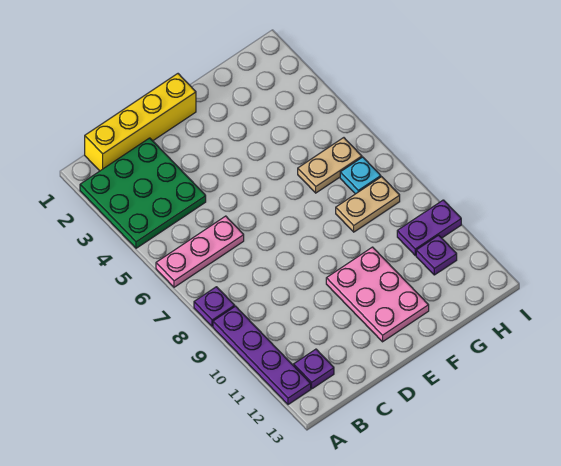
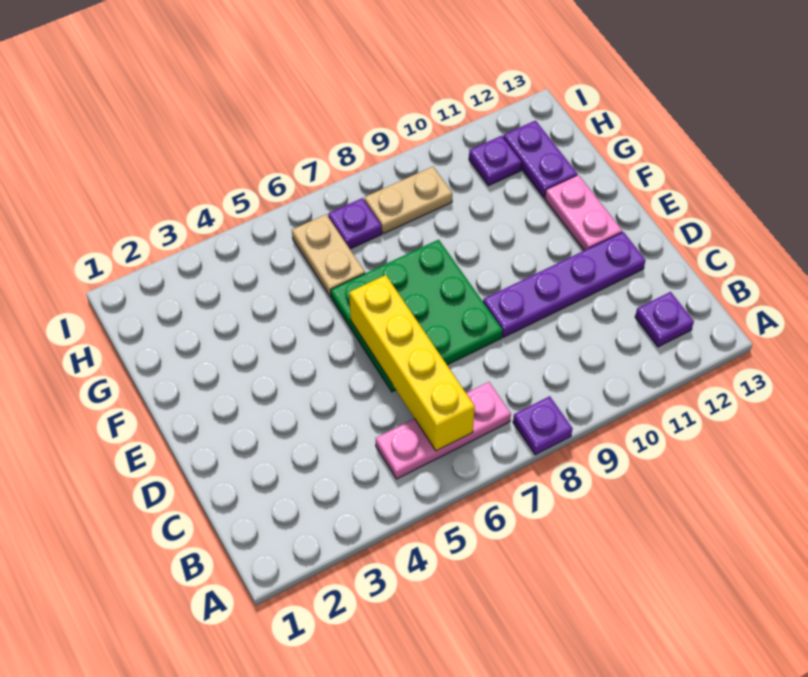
green plate A2:C4 level 1 -> green plate D6:F8 level 1
pink plate A6:C6 level 1 -> pink plate B5:B7 level 1
purple plate A9:A12 level 1 -> purple plate D9:D12 level 1
yellow brick B1:E1 level 1 -> yellow brick B6:E6 level 2
pink plate E10:F12 level 1 -> pink plate E12:F12 level 1
tan plate G8:H8 level 1 -> tan plate H8:H9 level 1
cyan plate H7 level 1 -> purple plate H7 level 1
purple plate H10:I10 level 1 -> purple plate G12:H12 level 1

